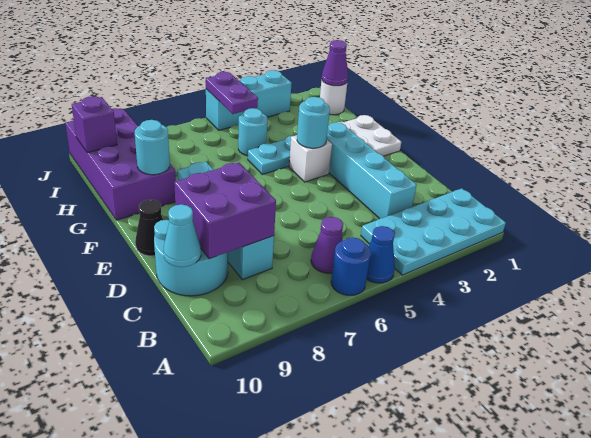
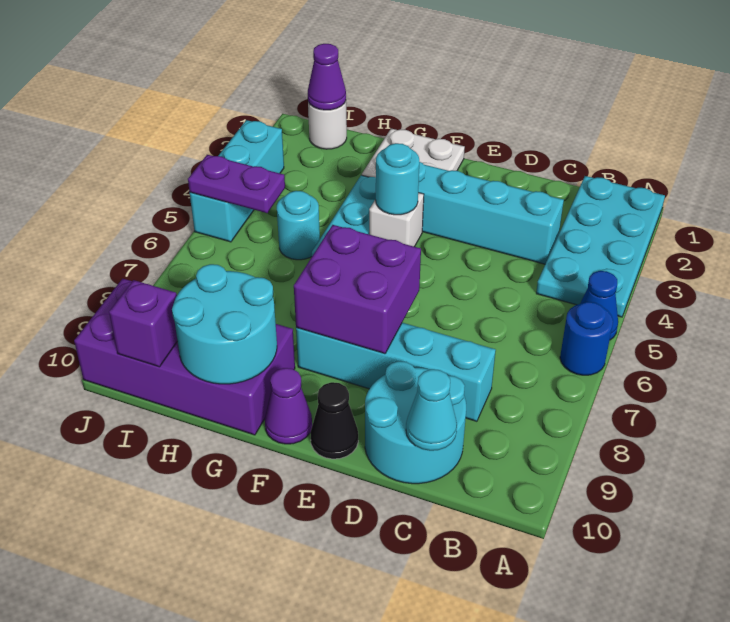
purple cone B6 level 1 -> purple cone F10 level 1
purple brick C8:D9 level 2 -> purple brick E7:F8 level 2
cyan round brick G9 level 2 -> cyan round brick G9:H10 level 2

